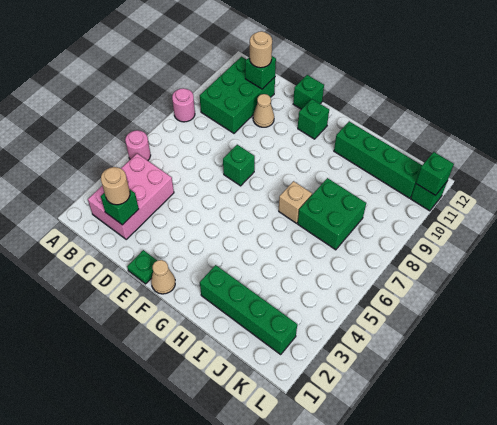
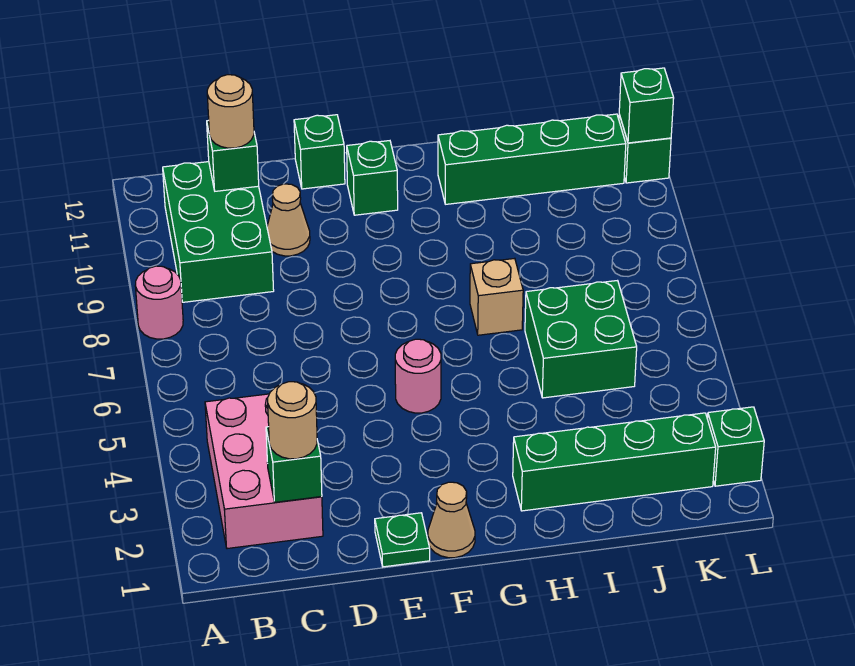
pink round brick A5 level 1 -> pink round brick F5 level 1
green brick E7 level 1 -> green brick L2 level 1
green brick I7:J8 level 1 -> green brick I5:J6 level 1

